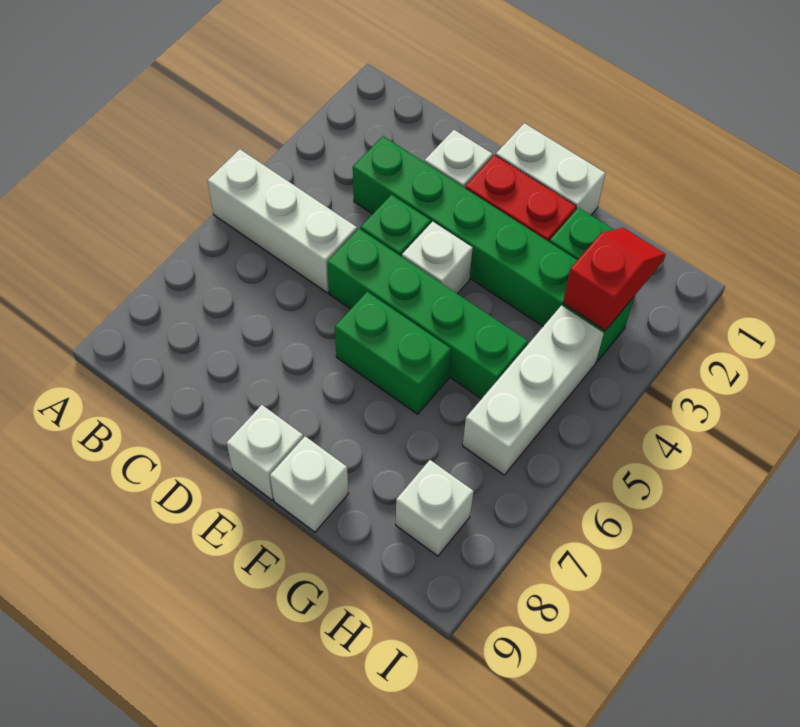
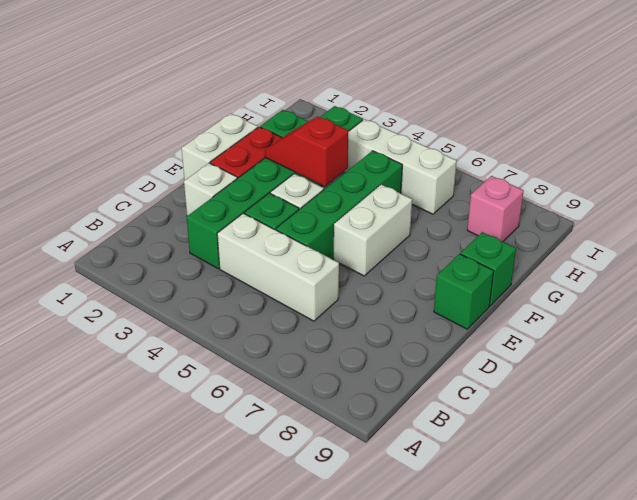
white brick A5:C5 level 1 -> white brick C4:C6 level 1
green brick E6:F6 level 1 -> white brick E6:F6 level 1
white brick E9 level 1 -> green brick E9 level 1
white brick F9 level 1 -> green brick F9 level 1
red slope H2:H3 level 2 top 3 -> red slope F3:F4 level 2 top 4
white brick H8 level 1 -> pink brick H8 level 1

